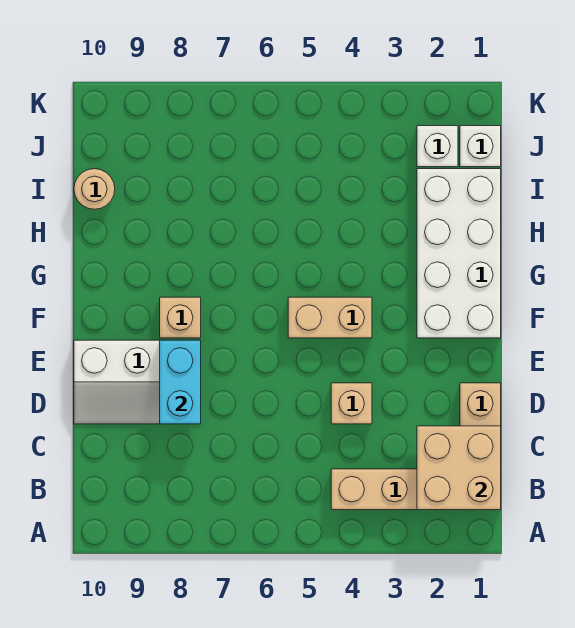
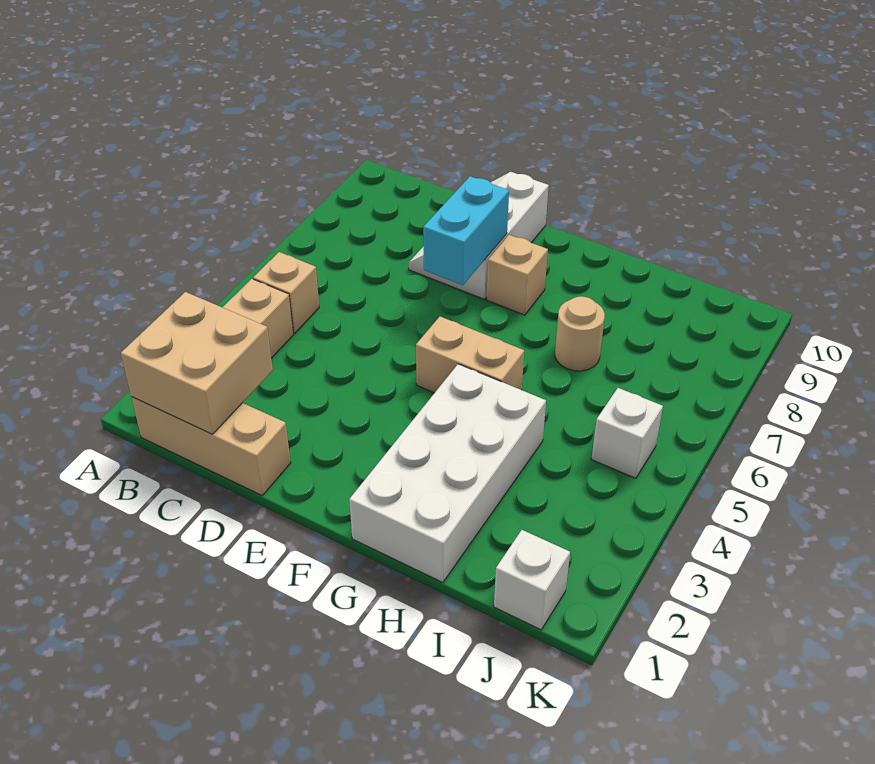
tan brick D4 level 1 -> tan brick B5 level 1
cyan brick D8:E8 level 2 -> cyan brick E7:E8 level 2
white brick F1:I2 level 1 -> white brick G1:H4 level 1
tan brick F4:F5 level 1 -> tan brick F5:G5 level 1
tan round brick I10 level 1 -> tan round brick H7 level 1
white brick J2 level 1 -> white brick J5 level 1

